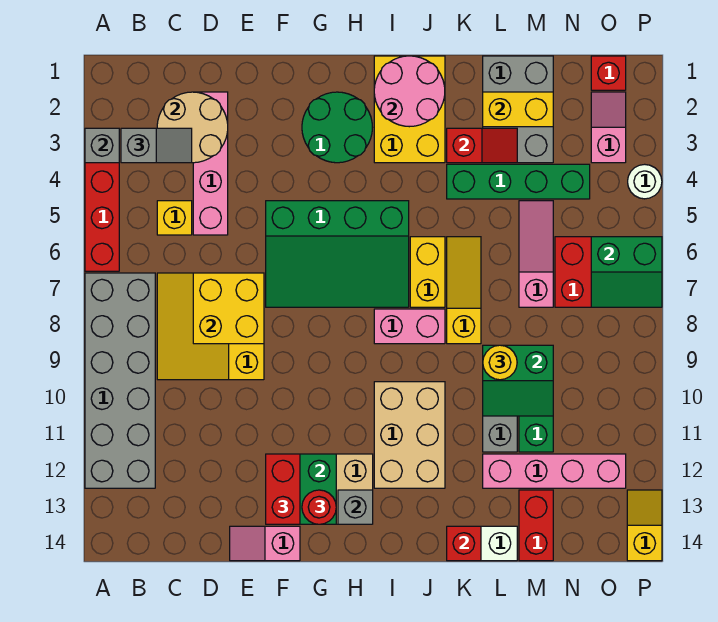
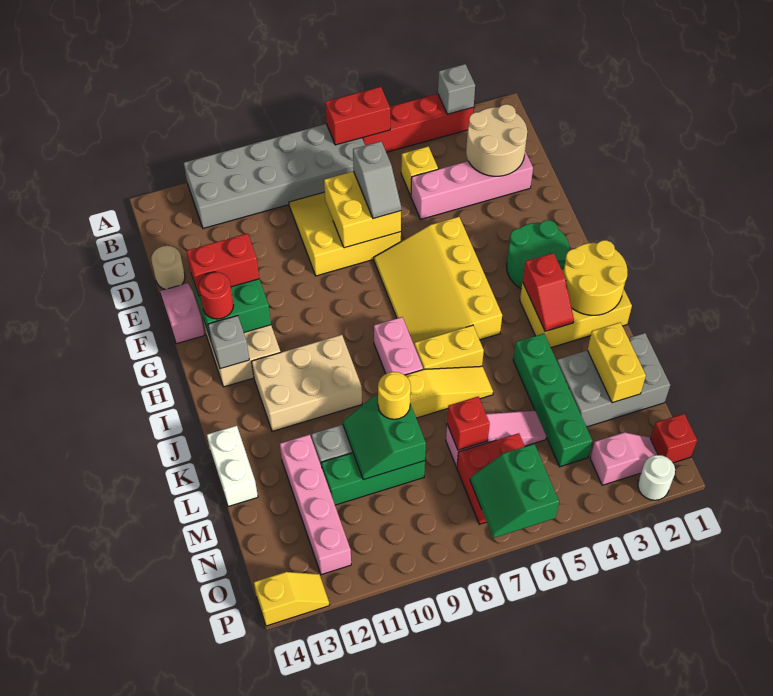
grey slope B3:C3 level 3 top B -> grey slope D7:E7 level 3 top D
none -> tan round brick D14 level 1
green slope F5:I7 level 1 top 5 -> yellow slope F5:I7 level 1 top 5
pink round brick I1:J2 level 2 -> yellow round brick I1:J2 level 2
red slope K3:L3 level 2 top K -> red slope I3:J3 level 2 top I
red brick K14 level 2 -> red brick M7 level 2
red brick M13:M14 level 1 -> red brick A6:A7 level 2
white round brick P4 level 1 -> white round brick P2 level 1

